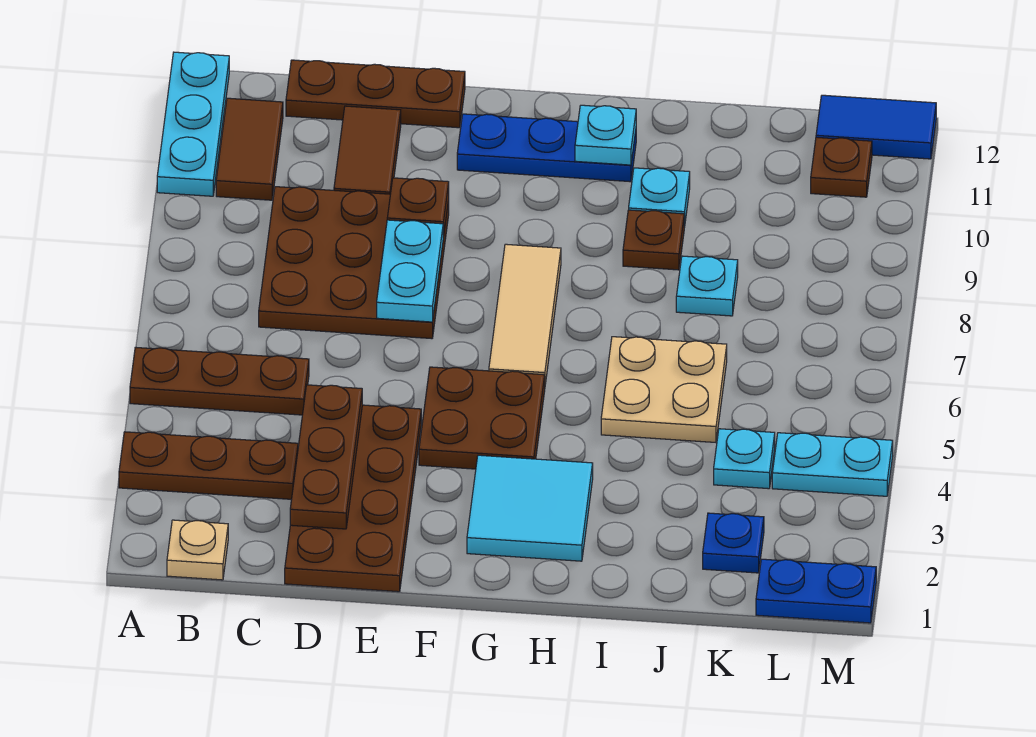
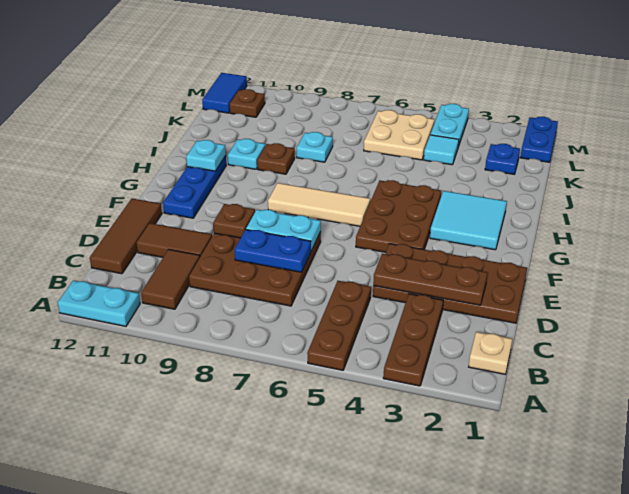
cyan plate A10:A12 level 1 -> cyan plate A11:A12 level 1
brown tile B10:B11 level 1 -> brown tile B10:C10 level 1
brown plate C12:E12 level 1 -> brown tile C12:E12 level 1
none -> blue plate D7:D8 level 2
brown plate F4:G5 level 1 -> brown plate F4:H5 level 1
tan plate I5:J6 level 1 -> tan plate K5:L6 level 1
cyan plate K4 level 1 -> cyan tile K4 level 1

